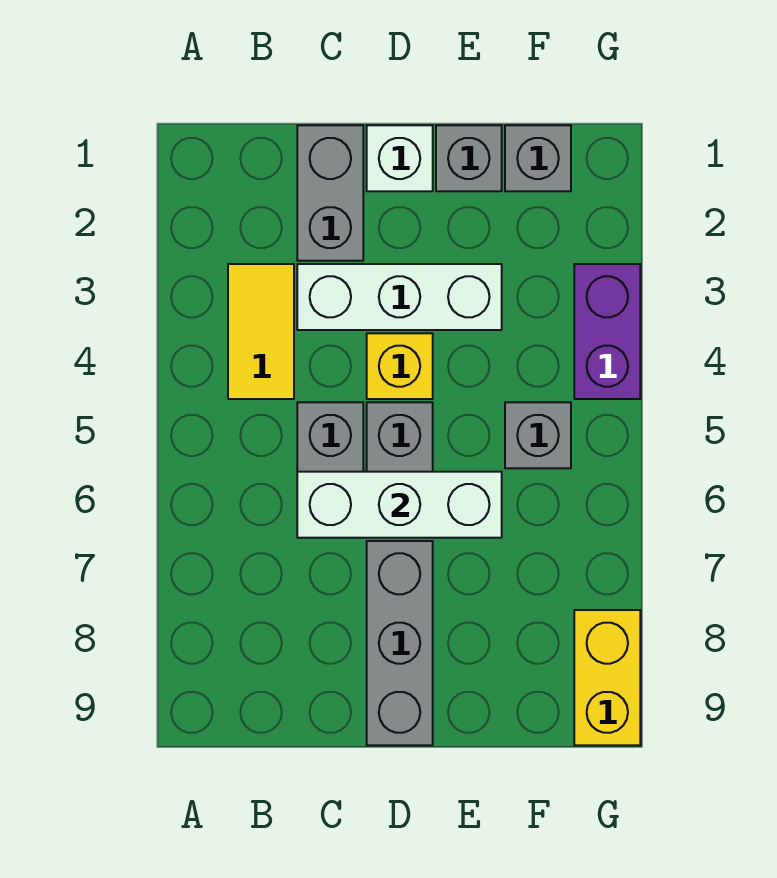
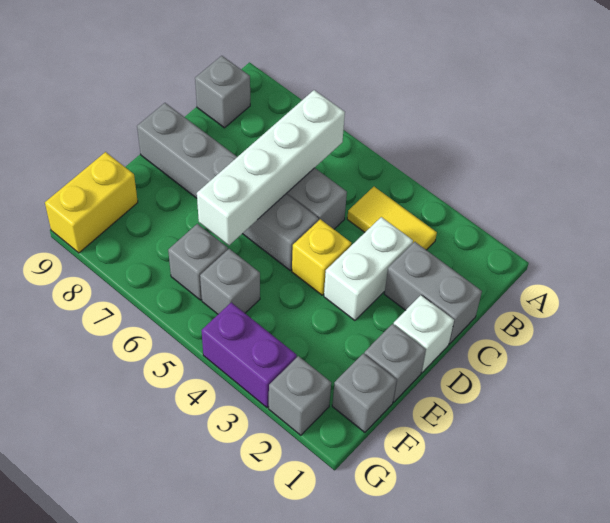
none -> grey brick B9 level 1
white brick C3:E3 level 1 -> white brick C3:D3 level 1
white brick C6:E6 level 2 -> white brick B6:E6 level 2
none -> grey brick F6 level 1
none -> grey brick G2 level 1
yellow brick G8:G9 level 1 -> yellow brick F9:G9 level 1

